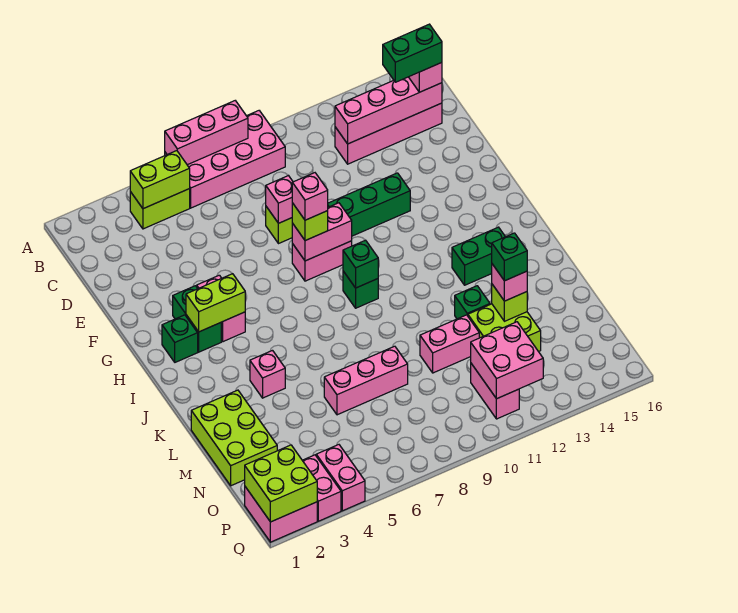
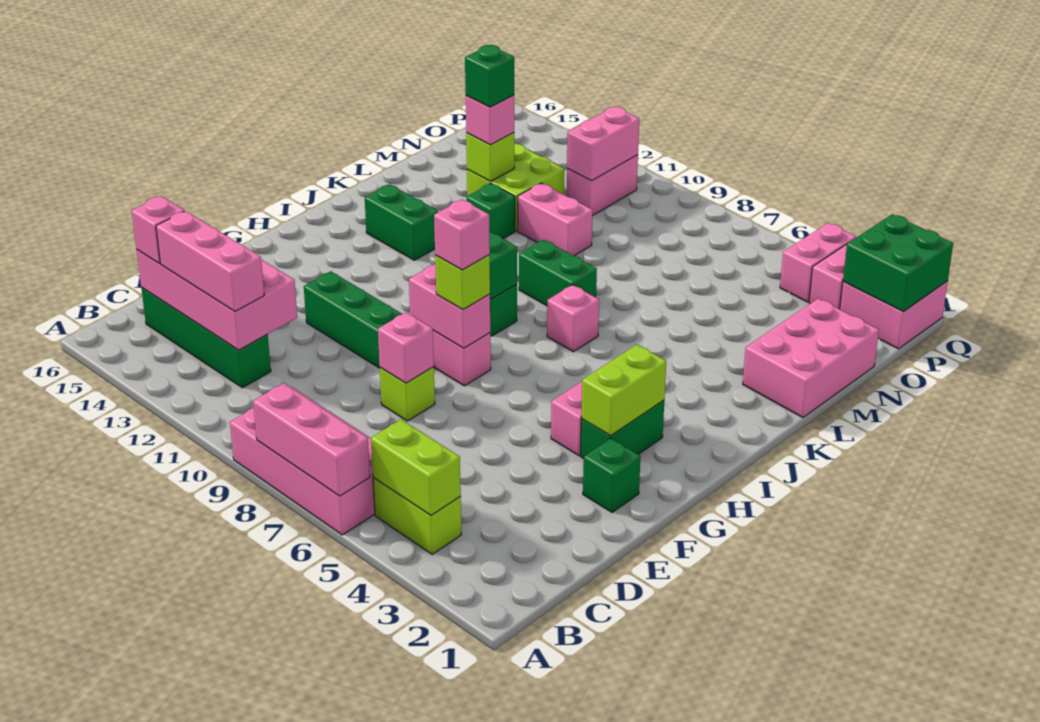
pink brick C12:C15 level 1 -> green brick C12:C15 level 1
pink brick C12:C15 level 2 -> pink brick C12:D15 level 2
green brick C14:C15 level 4 -> green brick K8:K9 level 1
green brick H2 level 1 -> green brick F2 level 1
lime brick H3:H4 level 2 -> lime brick G3:H3 level 2
pink brick K4 level 1 -> pink brick J7 level 1
lime brick L1:N2 level 1 -> pink brick L1:N2 level 1
pink brick M6:M8 level 1 -> pink brick C12:C14 level 3
pink brick O11:P12 level 2 -> pink brick O11:P11 level 2
lime brick P1:Q2 level 2 -> green brick P1:Q2 level 2

